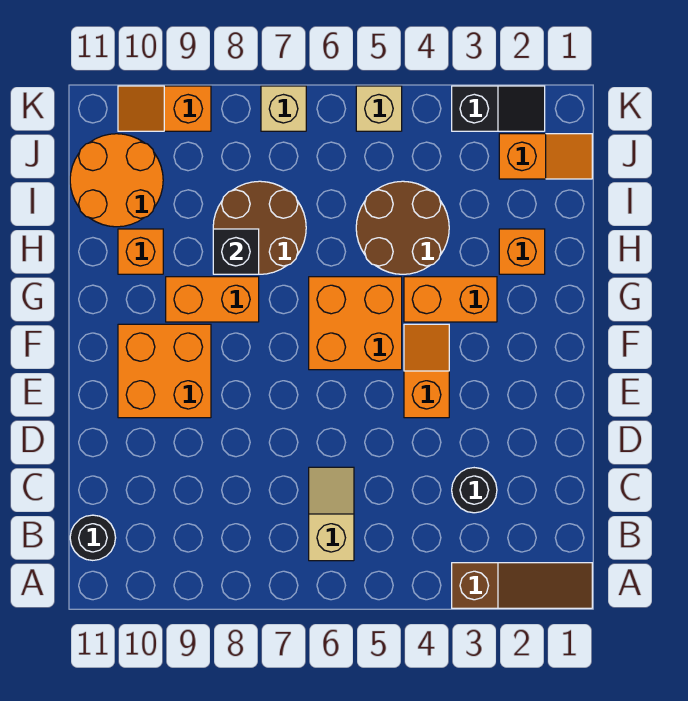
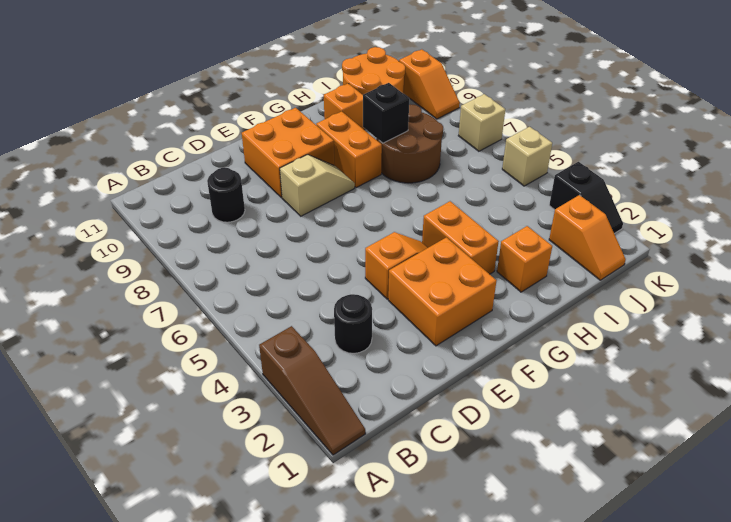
tan slope B6:C6 level 1 top B -> tan slope E8:F8 level 1 top E
black round brick B11 level 1 -> black round brick C9 level 1
orange brick F5:G6 level 1 -> orange brick E2:F3 level 1
brown round brick H4:I5 level 1 -> none
orange slope K9:K10 level 1 top 9 -> orange slope K9:K10 level 1 top 10

